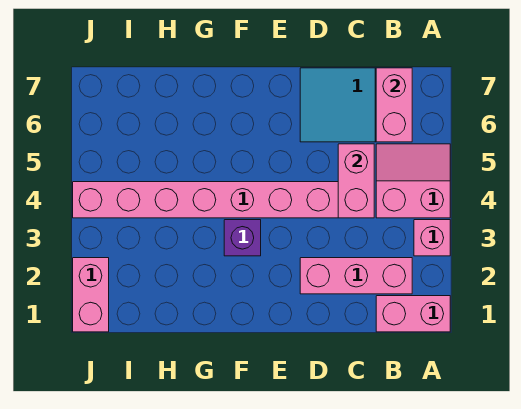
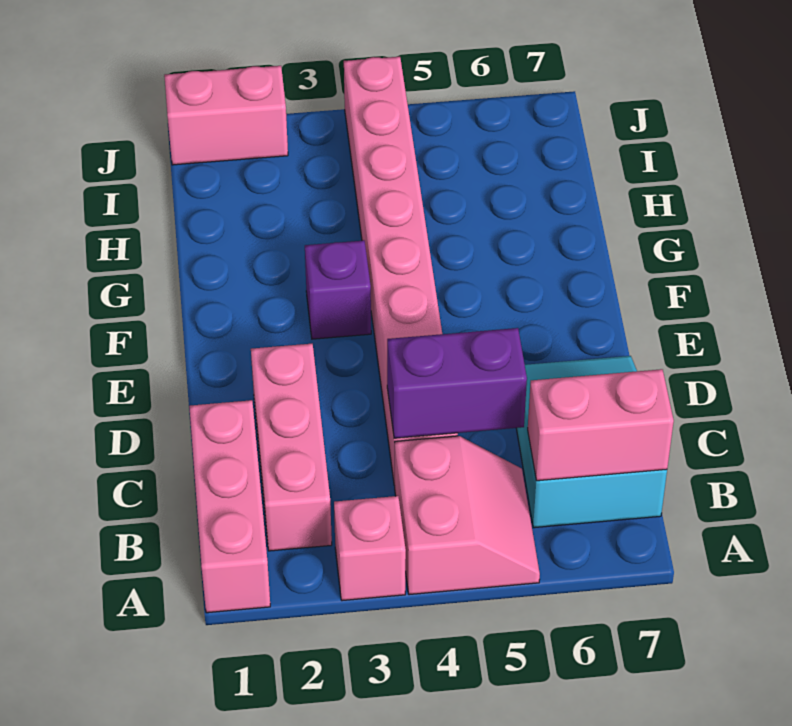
pink brick A1:B1 level 1 -> pink brick A1:C1 level 1
pink brick C4:C5 level 2 -> purple brick C4:C5 level 2

